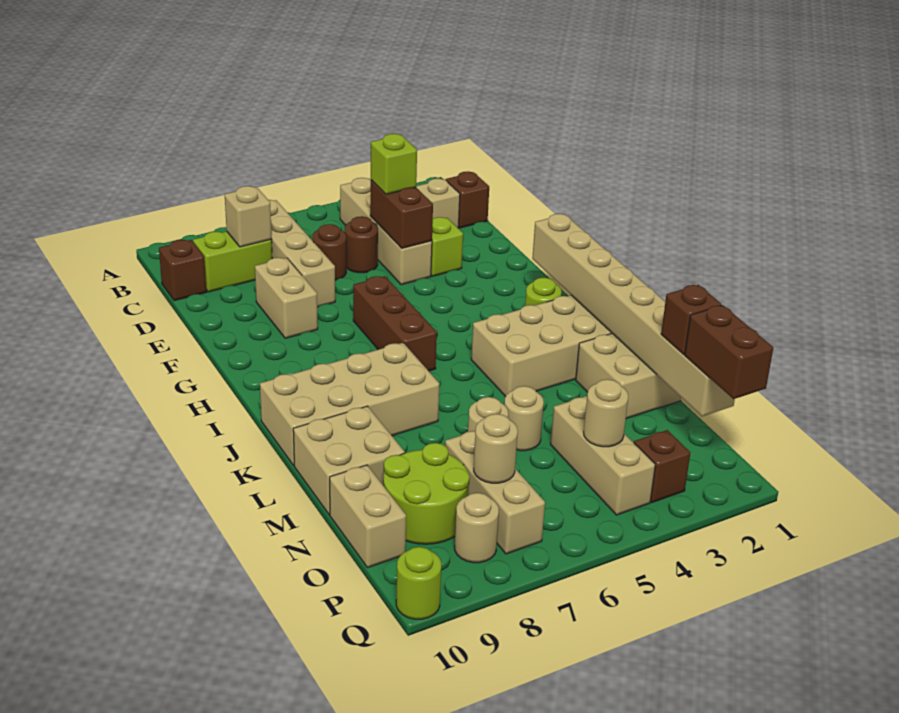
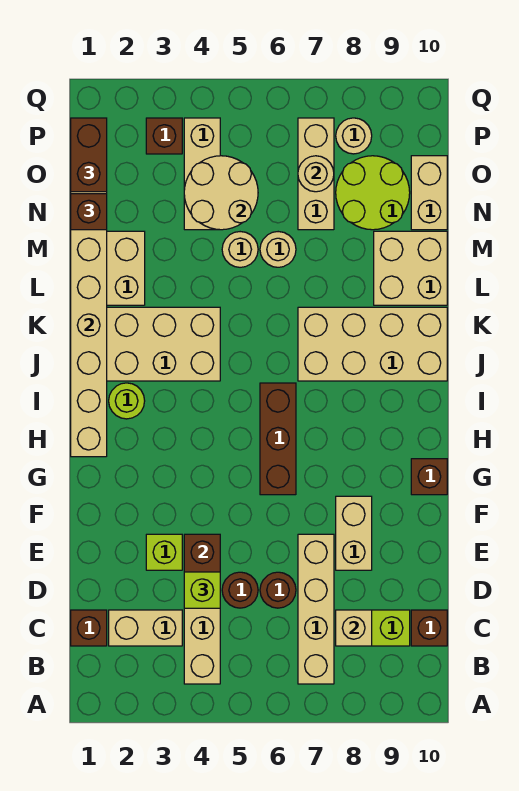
none -> brown brick G10 level 1
tan round brick O4 level 2 -> tan round brick N4:O5 level 2
lime round brick Q10 level 1 -> none

